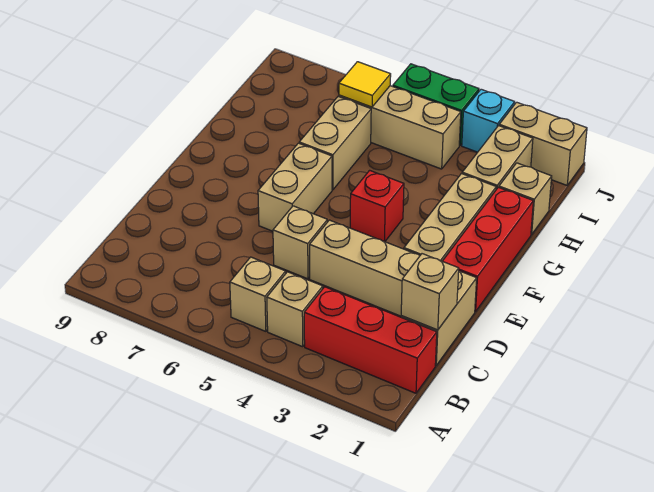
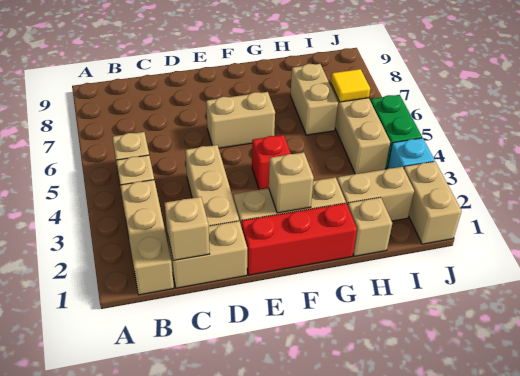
red brick B1:B3 level 1 -> tan brick B1:B3 level 1
tan brick D5 level 1 -> tan brick F2 level 2
tan brick G6:H6 level 1 -> tan brick H6:H7 level 1

